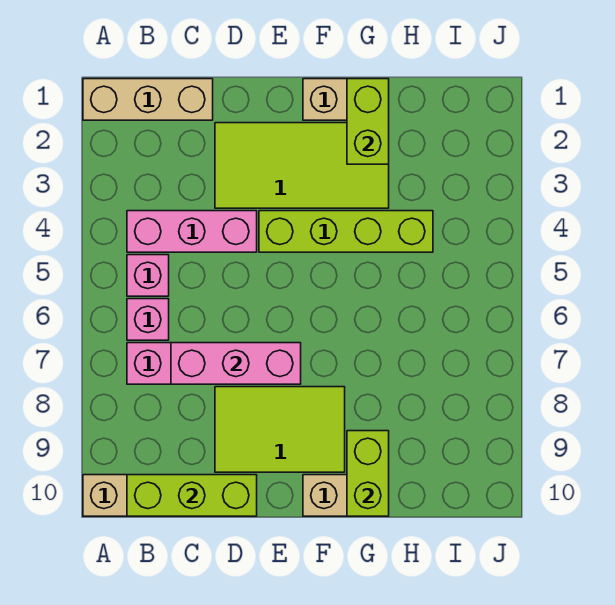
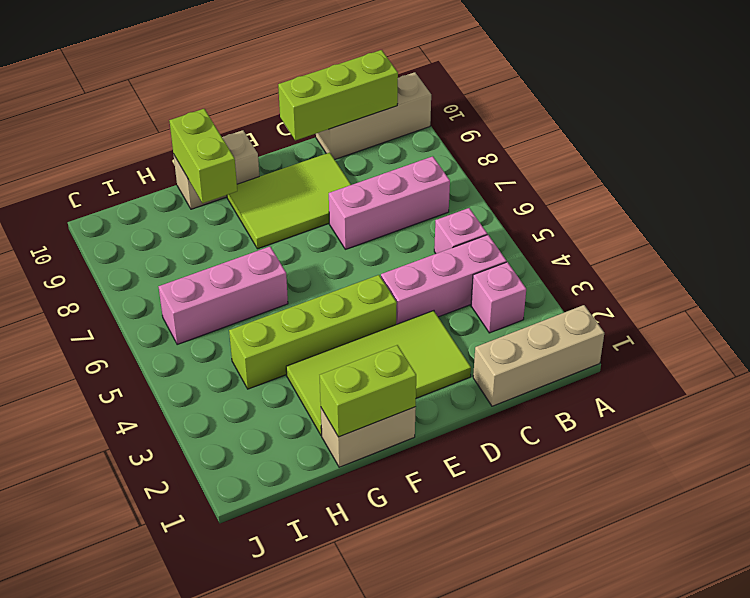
pink brick B6 level 1 -> pink brick B3 level 1
pink brick C7:E7 level 2 -> pink brick G6:I6 level 1
lime brick G1:G2 level 2 -> lime brick F1:G1 level 2

